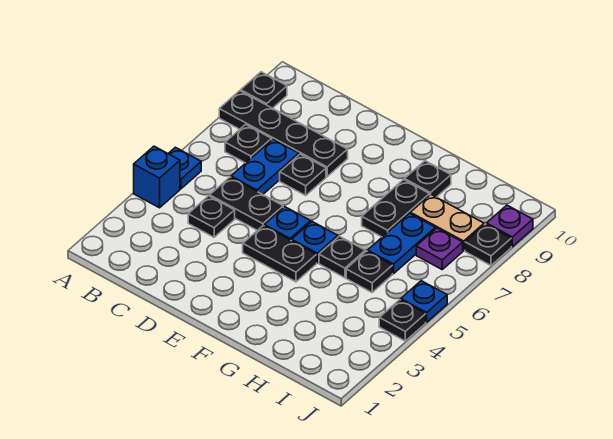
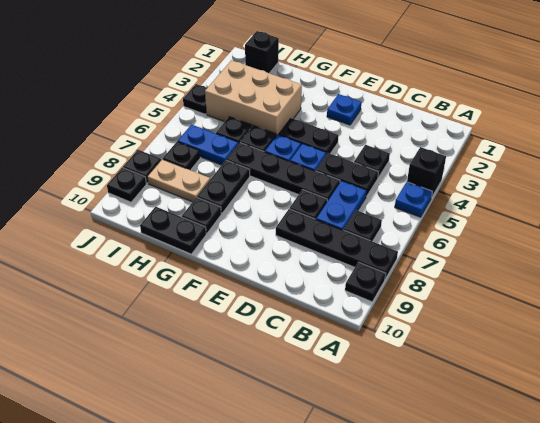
blue brick A4 level 1 -> black brick A4 level 1
none -> black plate D6:G6 level 1
none -> tan brick G3:I4 level 1
none -> black plate G10:H10 level 1
blue plate H6:H7 level 1 -> blue plate H6:I6 level 1
none -> black brick I1 level 1
purple plate I7 level 1 -> black plate I7 level 1
blue plate J5 level 1 -> blue plate E2 level 1
purple plate J9 level 1 -> black plate J9 level 1

